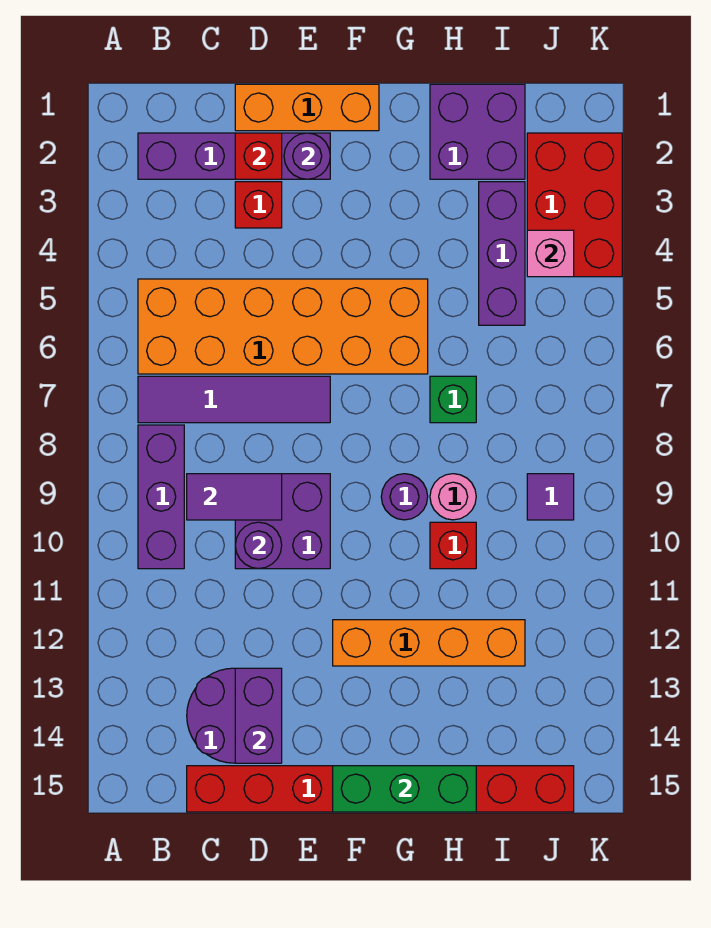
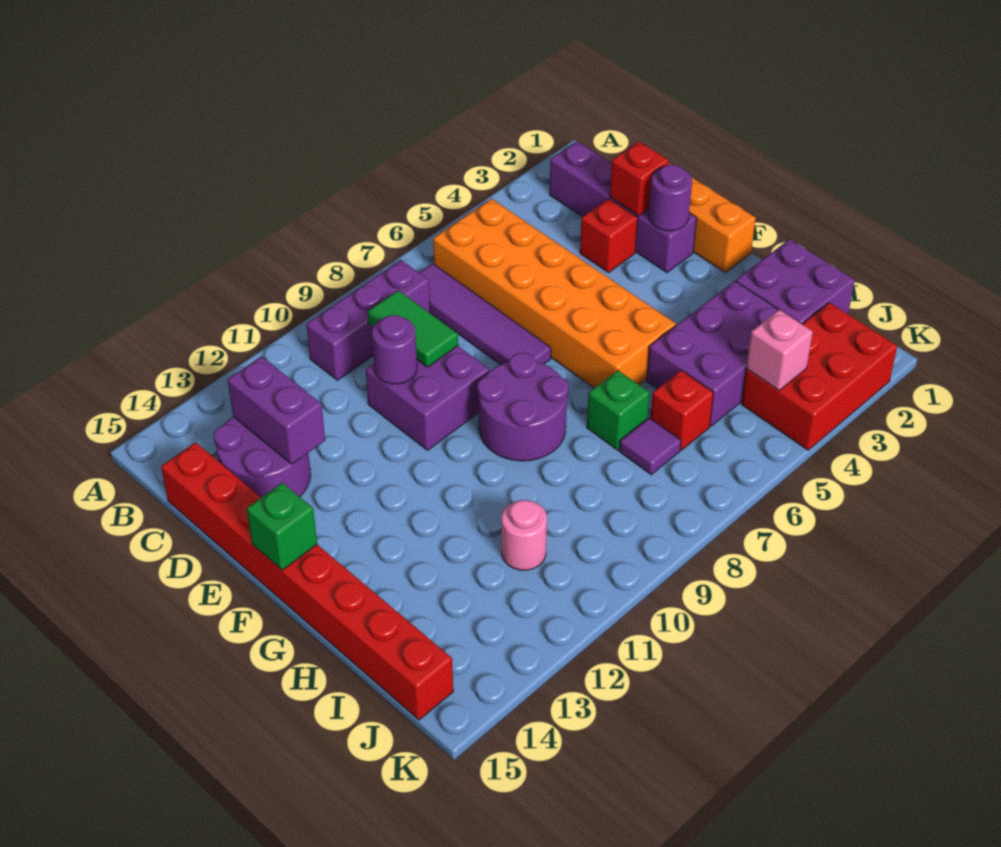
purple tile C9:D9 level 2 -> green tile C9:D9 level 2
purple brick D13:D14 level 2 -> purple brick C13:D13 level 2
orange brick F12:I12 level 1 -> none
green brick F15:H15 level 2 -> green brick F15 level 2
purple round brick G9 level 1 -> purple round brick F8:G9 level 1
pink round brick H9 level 1 -> pink round brick I11 level 1
red brick H10 level 1 -> red brick I6 level 1
purple brick I3:I5 level 1 -> purple brick H3:I5 level 1
purple tile J9 level 1 -> purple tile I7 level 1

